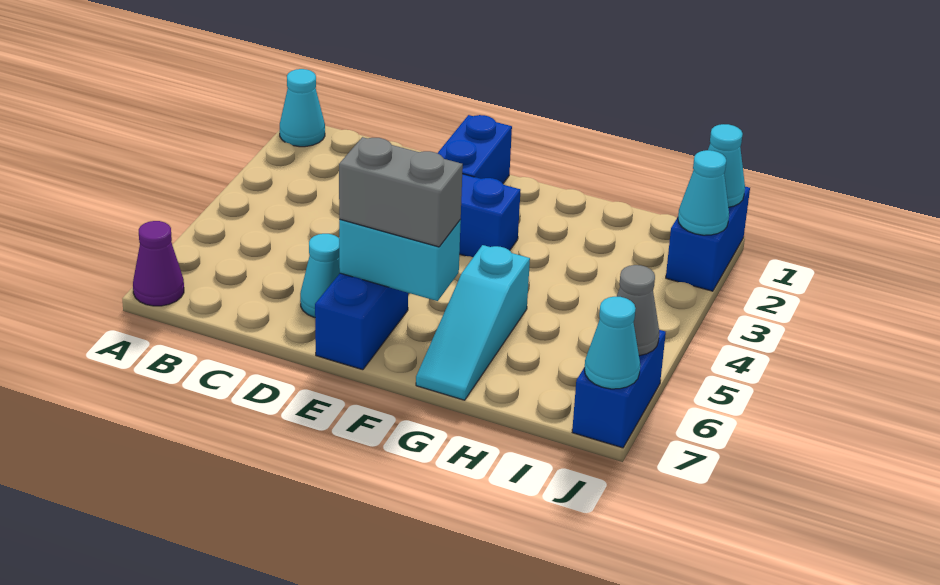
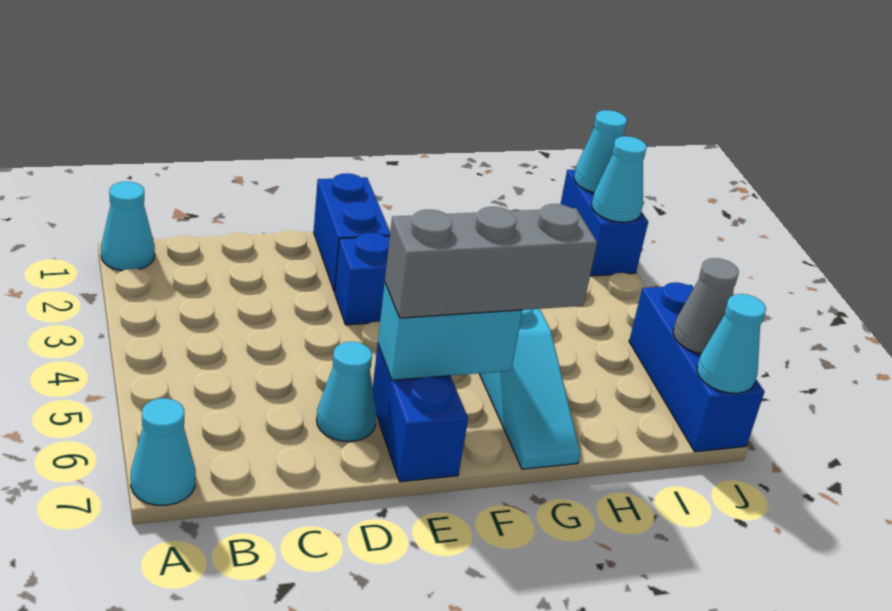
purple cone A7 level 1 -> cyan cone A7 level 1
grey brick E6:F6 level 3 -> grey brick E6:G6 level 3
blue brick J6:J7 level 1 -> blue brick J5:J7 level 1

